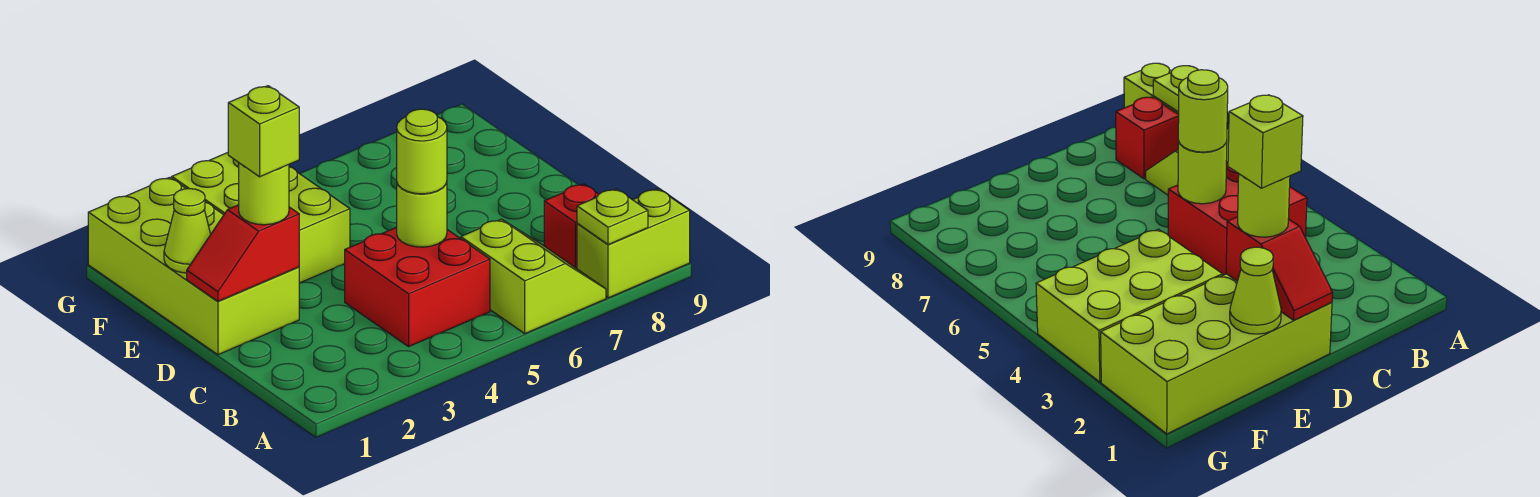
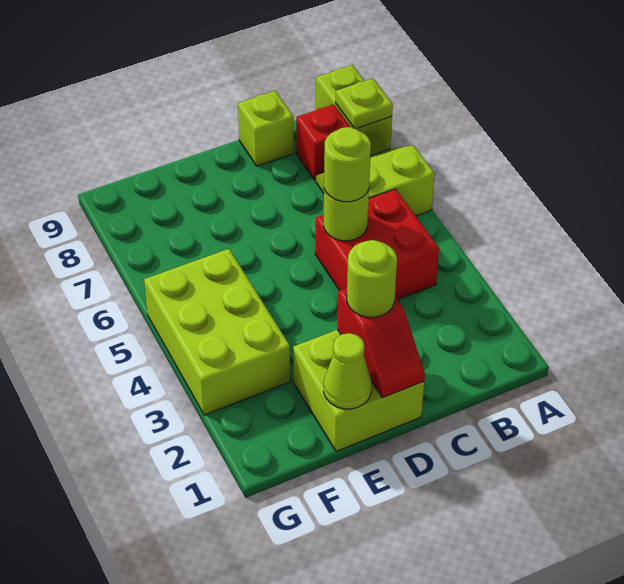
lime brick D1:G2 level 1 -> lime brick D1:E2 level 1
lime brick D2 level 4 -> lime brick C9 level 1
lime brick E3:G4 level 1 -> lime brick F3:G5 level 1

